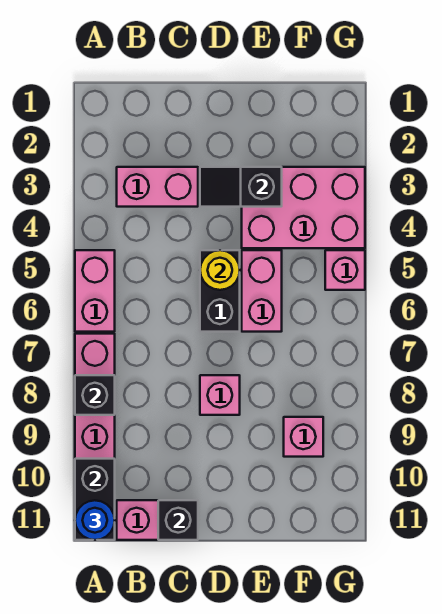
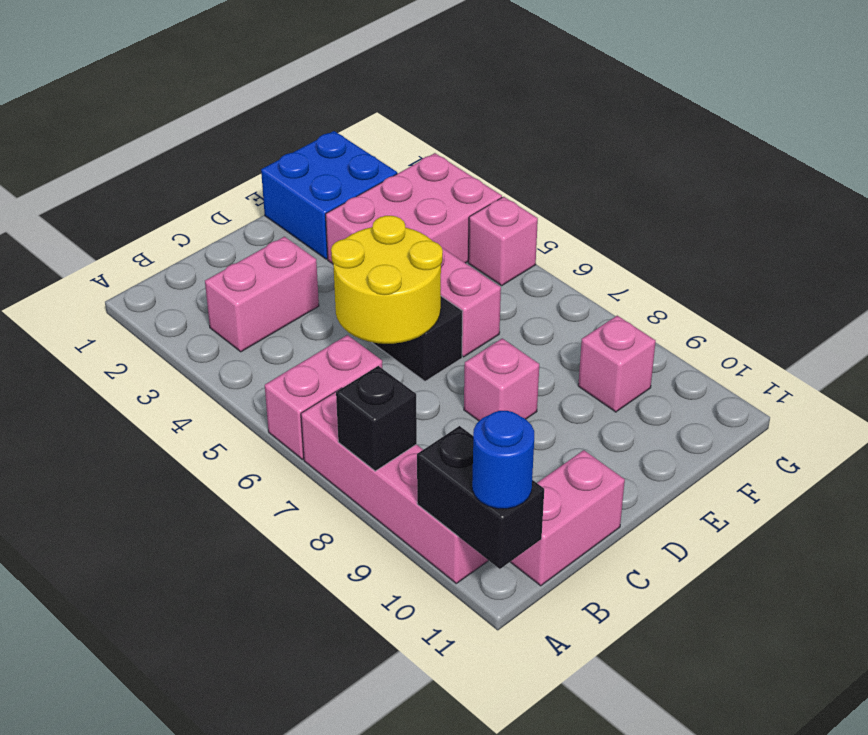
pink brick A5:A6 level 1 -> pink brick A6:B6 level 1
black brick C11 level 2 -> none
black slope D3:E3 level 2 top E -> none
yellow round brick D5 level 2 -> yellow round brick C5:D6 level 2
none -> blue brick E1:F2 level 1

